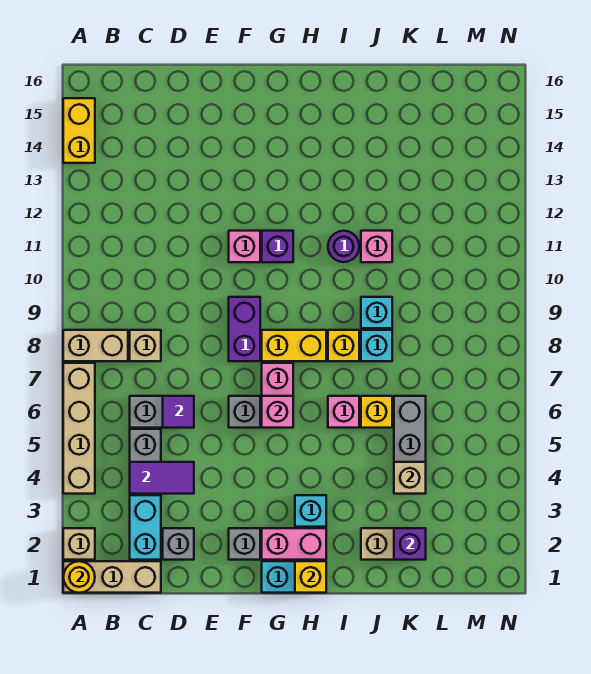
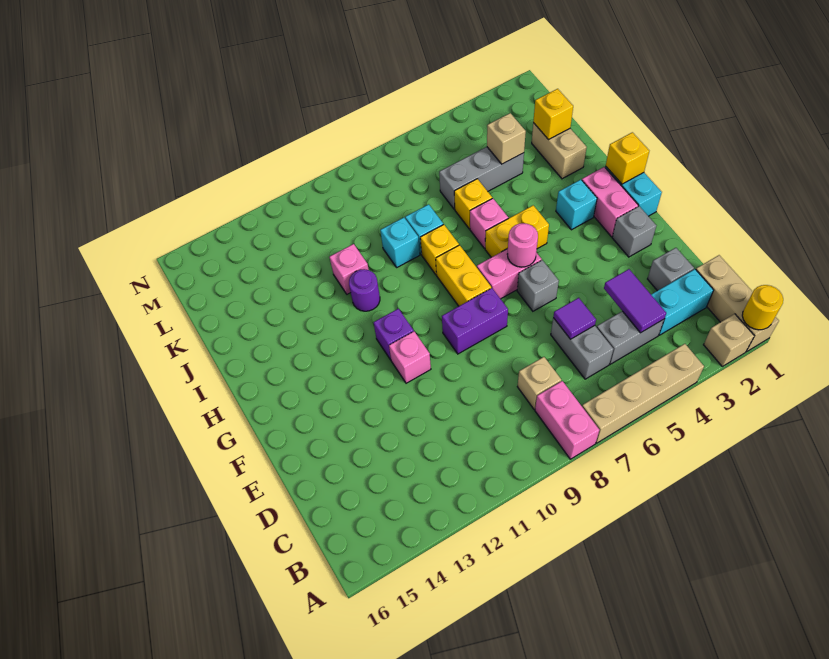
tan brick A8:B8 level 1 -> pink brick A8:B8 level 1
yellow brick A14:A15 level 1 -> yellow brick H5:H6 level 1
pink brick G6 level 2 -> pink round brick G6 level 2
purple brick K2 level 2 -> yellow brick K2 level 2

